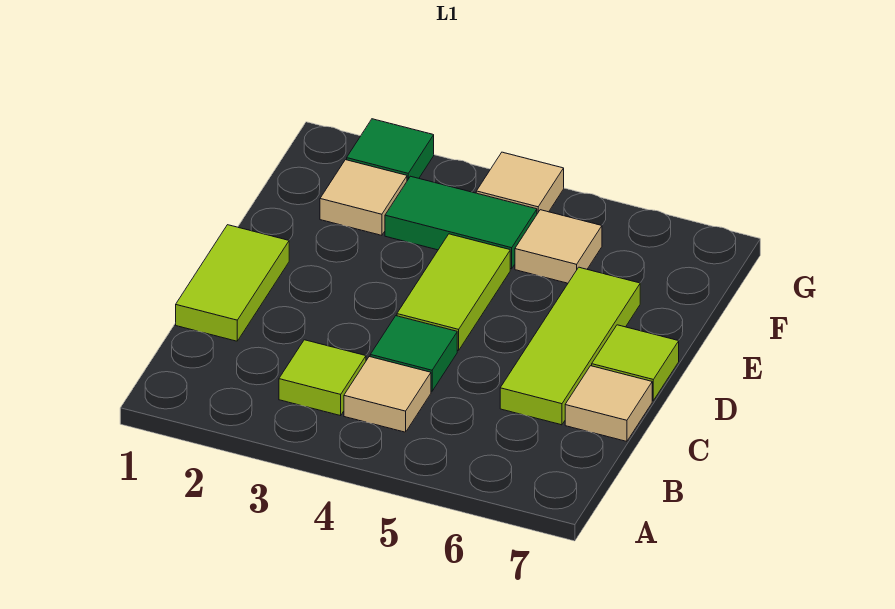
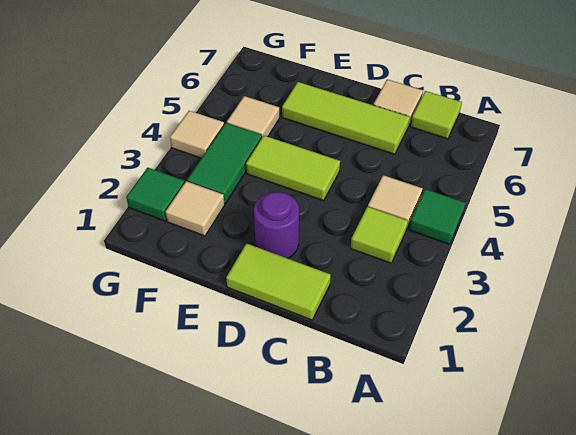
green tile C4 level 1 -> green tile A4 level 1
none -> purple round brick D2 level 1
lime tile D7 level 1 -> lime tile B7 level 1

